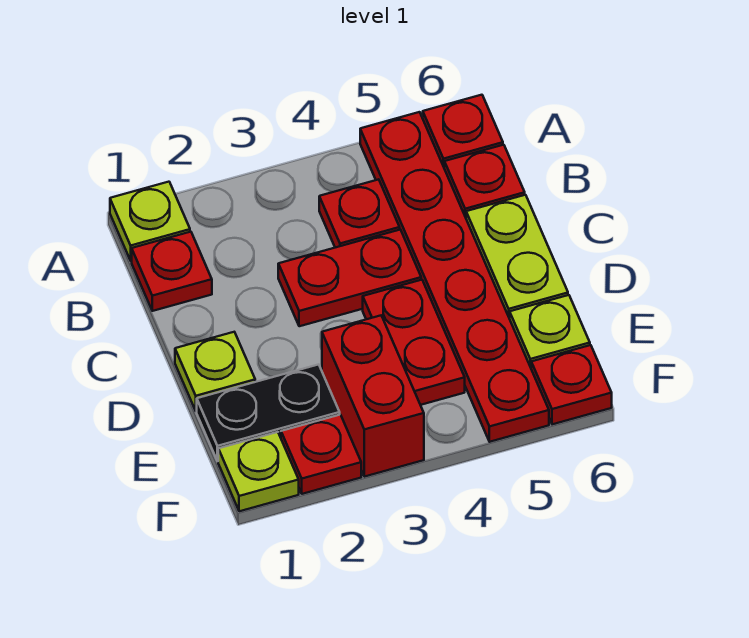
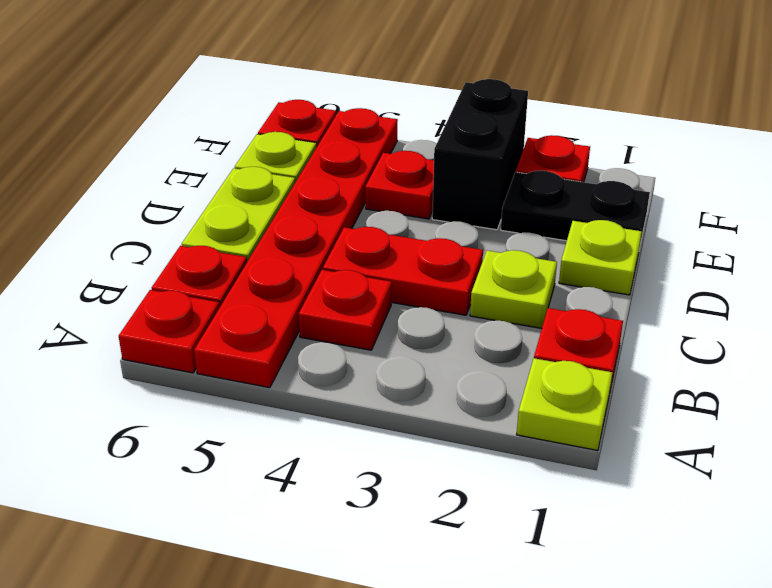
red plate D4:E4 level 1 -> red plate E4 level 1
red brick E3:F3 level 1 -> black brick E3:F3 level 1
lime plate F1 level 1 -> lime plate C2 level 1

